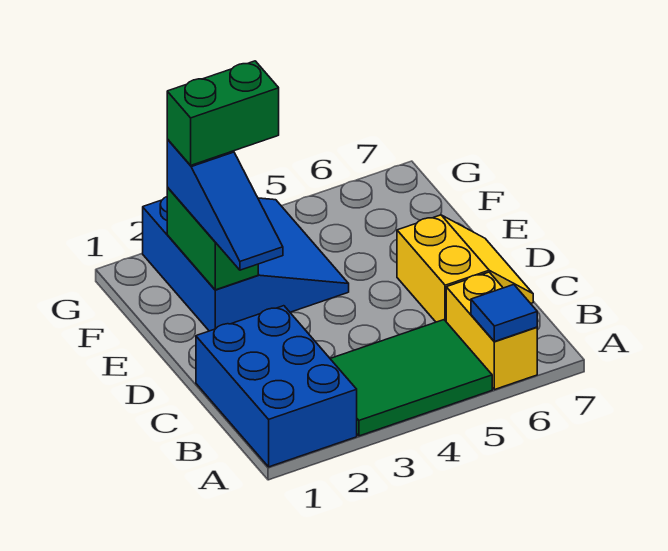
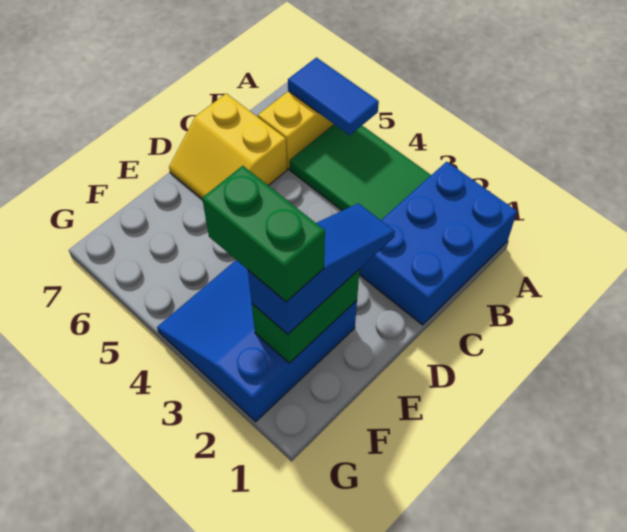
blue tile A6 level 2 -> blue tile A5:A6 level 2
yellow slope C6:D7 level 1 top 6 -> yellow slope C6:D7 level 1 top C

